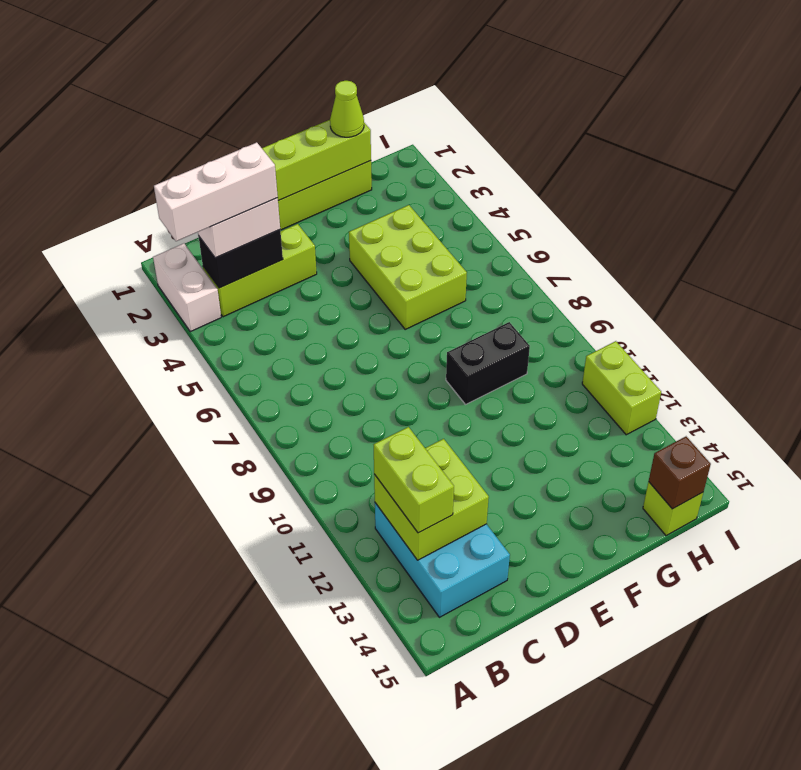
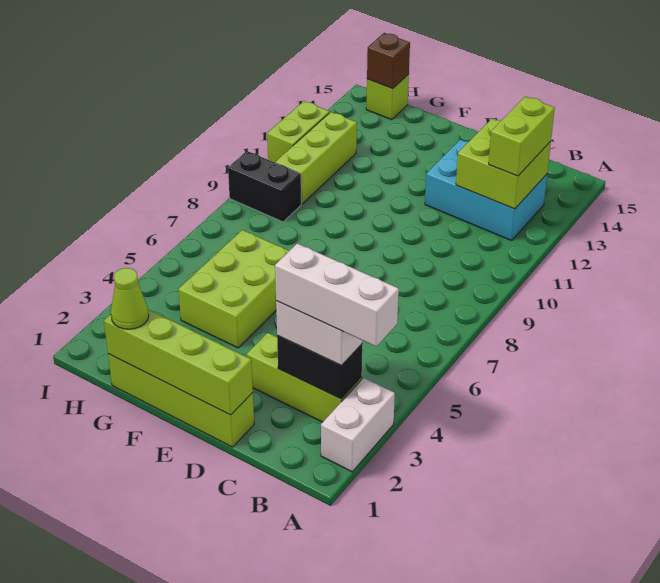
cyan brick B12:C14 level 1 -> cyan brick B12:D13 level 1
black brick F9:G9 level 1 -> black brick H9:I9 level 1
none -> lime brick H10:H12 level 1

